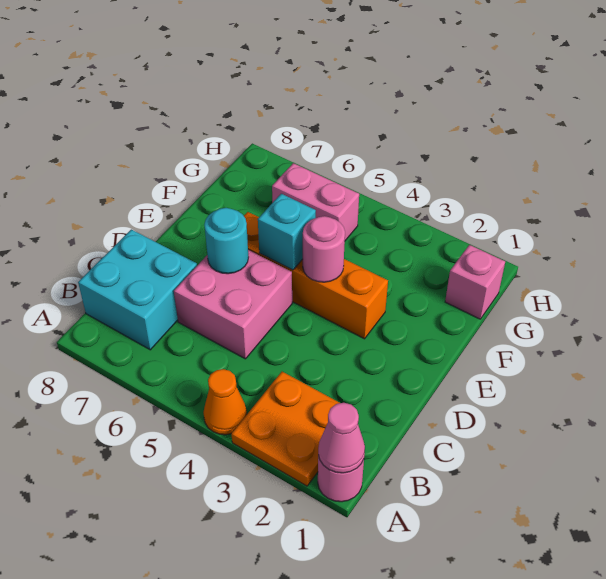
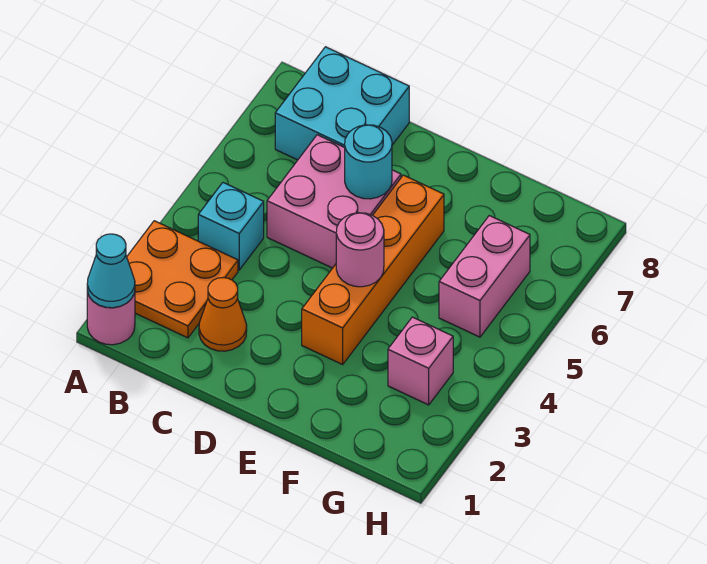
pink cone A1 level 2 -> cyan cone A1 level 2
orange cone A4 level 1 -> orange cone C2 level 1
cyan brick E5 level 2 -> cyan brick B4 level 1
pink brick G1 level 1 -> pink brick G3 level 1

